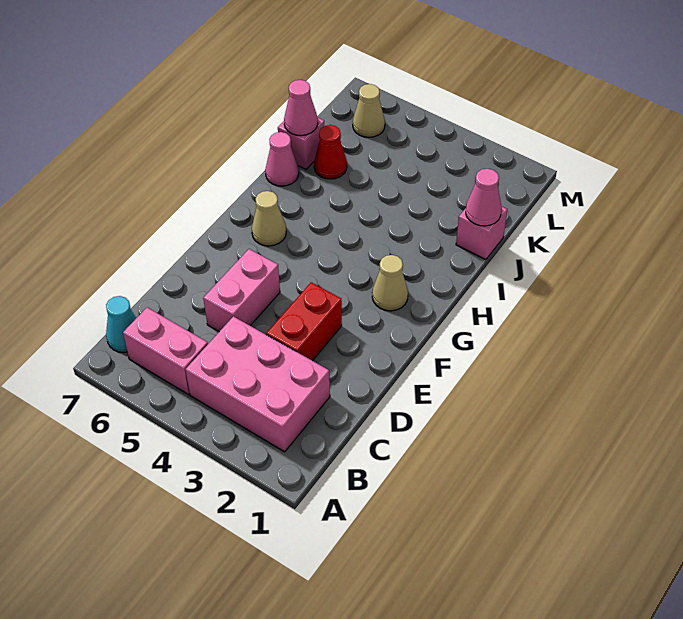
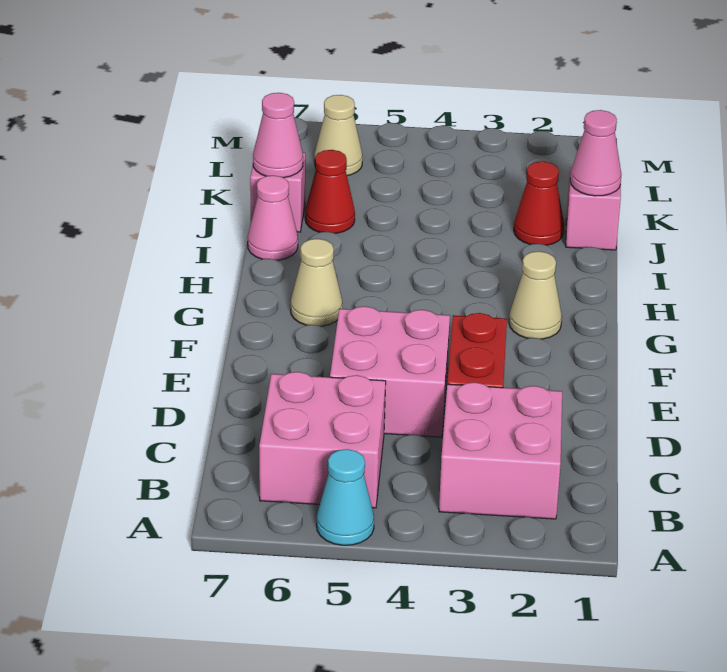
pink brick B2:C4 level 1 -> pink brick B2:C3 level 1
pink brick B5:B6 level 1 -> pink brick B5:C6 level 1
cyan cone B7 level 1 -> cyan cone A5 level 1
pink brick D5:E5 level 1 -> pink brick D4:E5 level 1
none -> red cone J2 level 1

